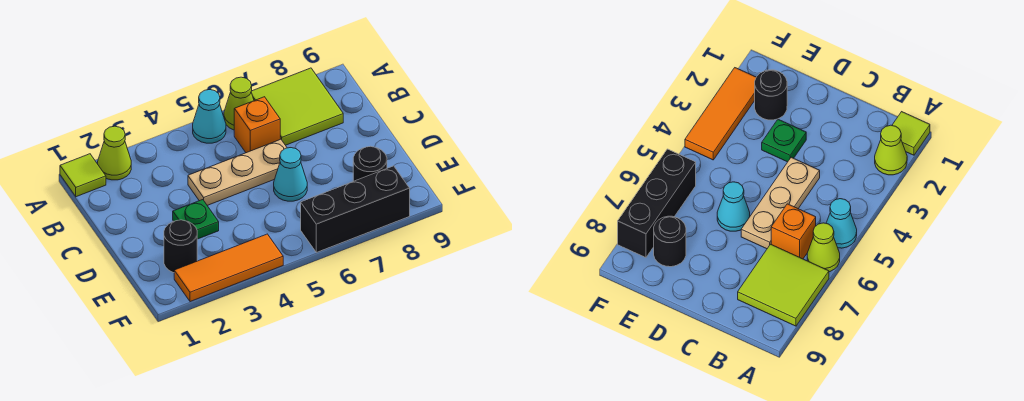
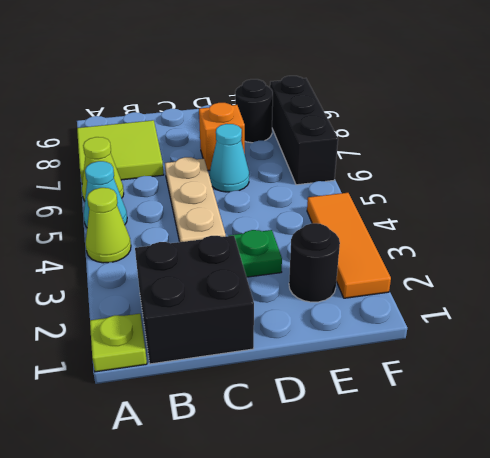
lime tile A1 level 1 -> lime plate A1 level 1
lime cone A2 level 1 -> lime cone A4 level 1
none -> black brick B1:C2 level 1
orange brick B6 level 1 -> orange brick D7 level 1

